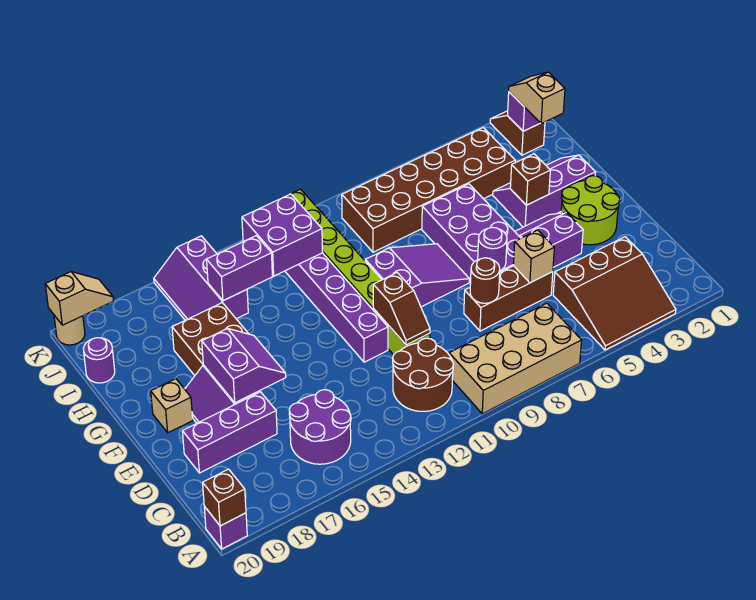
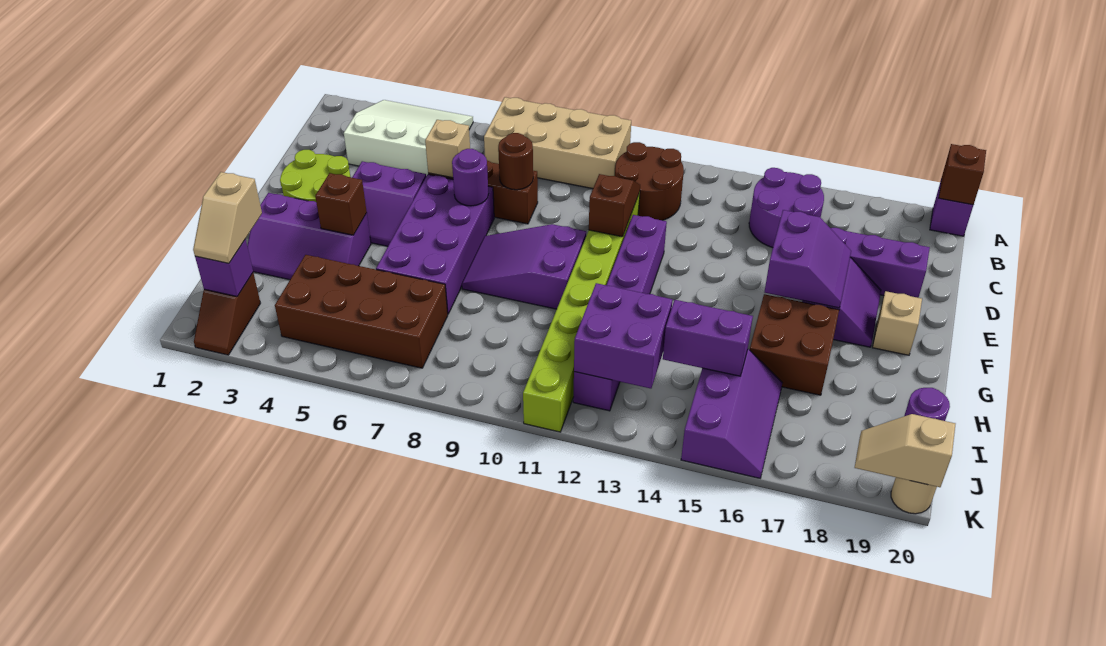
brown slope A3:C5 level 1 top C -> white slope A3:C5 level 1 top C
purple slope E16:F17 level 2 top 17 -> purple slope E16:F17 level 2 top 16
brown brick I4:J9 level 1 -> brown brick I4:J7 level 1

